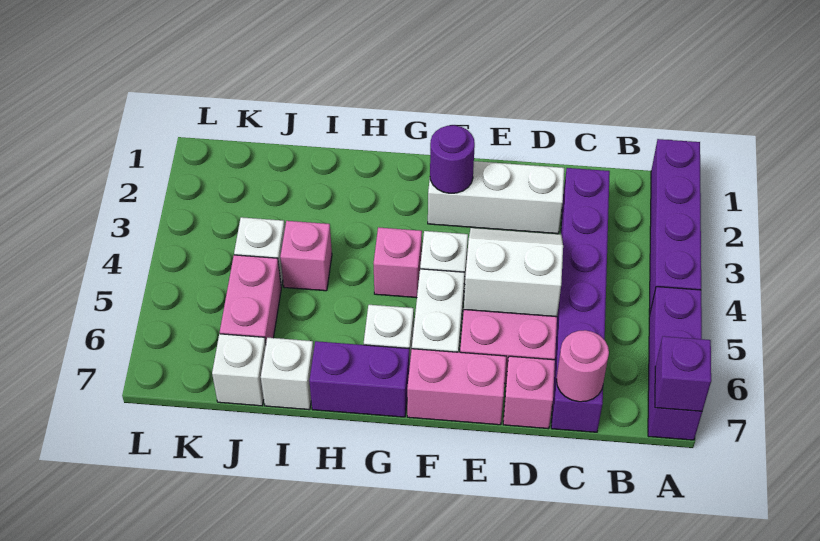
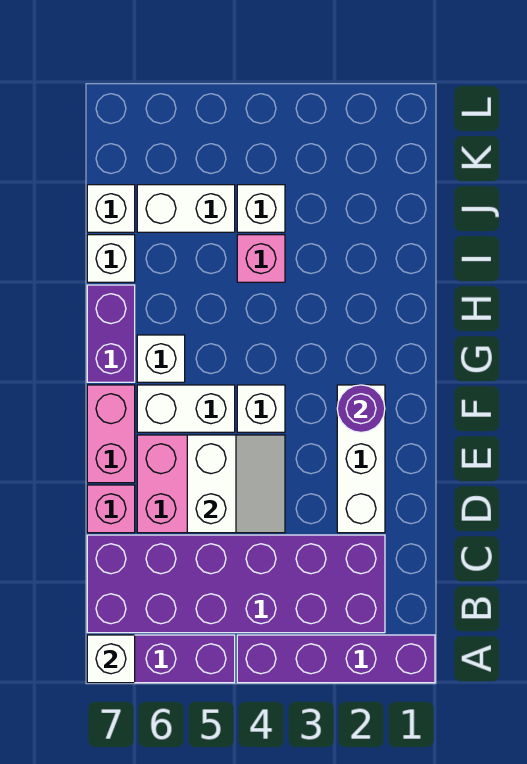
purple brick A7 level 2 -> white brick A7 level 2
purple brick C2:C7 level 1 -> purple brick B2:C7 level 1
pink round brick C7 level 2 -> none
pink brick G4 level 1 -> none
pink brick J5:J6 level 1 -> white brick J5:J6 level 1

